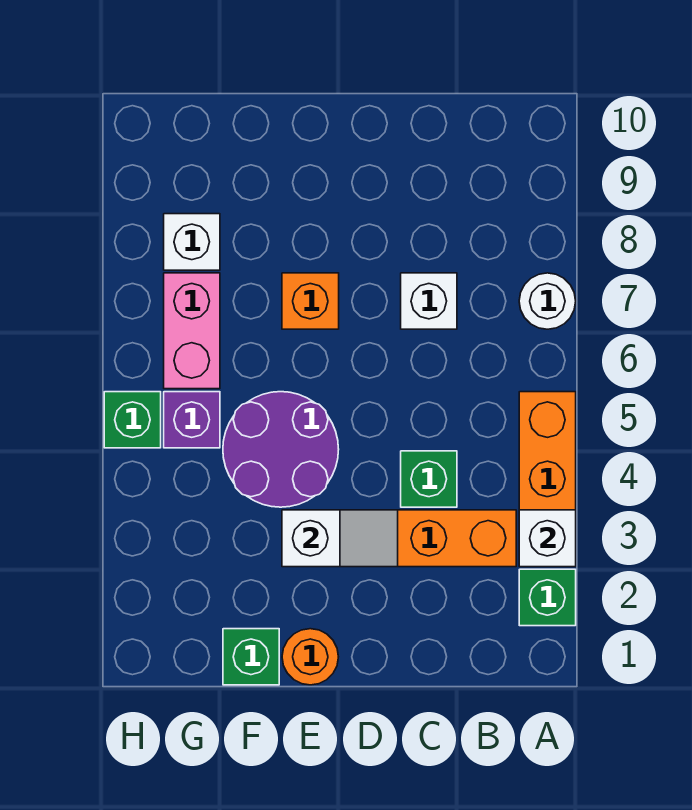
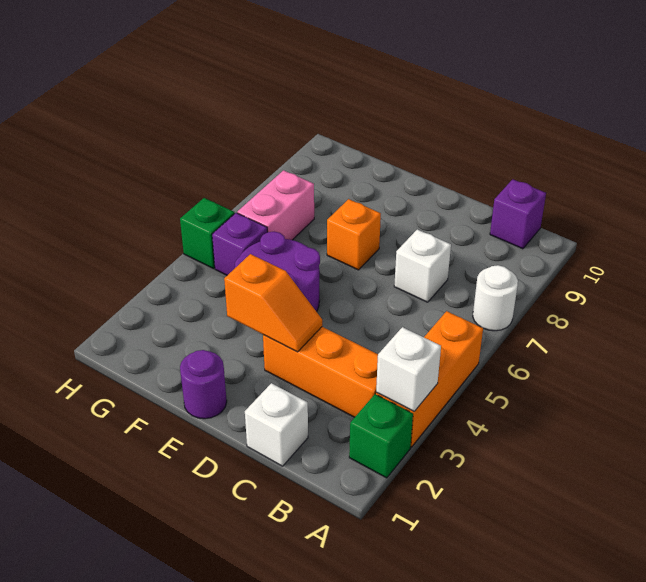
none -> purple brick B10 level 1
green brick C4 level 1 -> none
white slope D3:E3 level 2 top E -> orange slope D3:E3 level 2 top E
orange round brick E1 level 1 -> purple round brick E1 level 1
green brick F1 level 1 -> none
white brick G8 level 1 -> white brick C1 level 1

